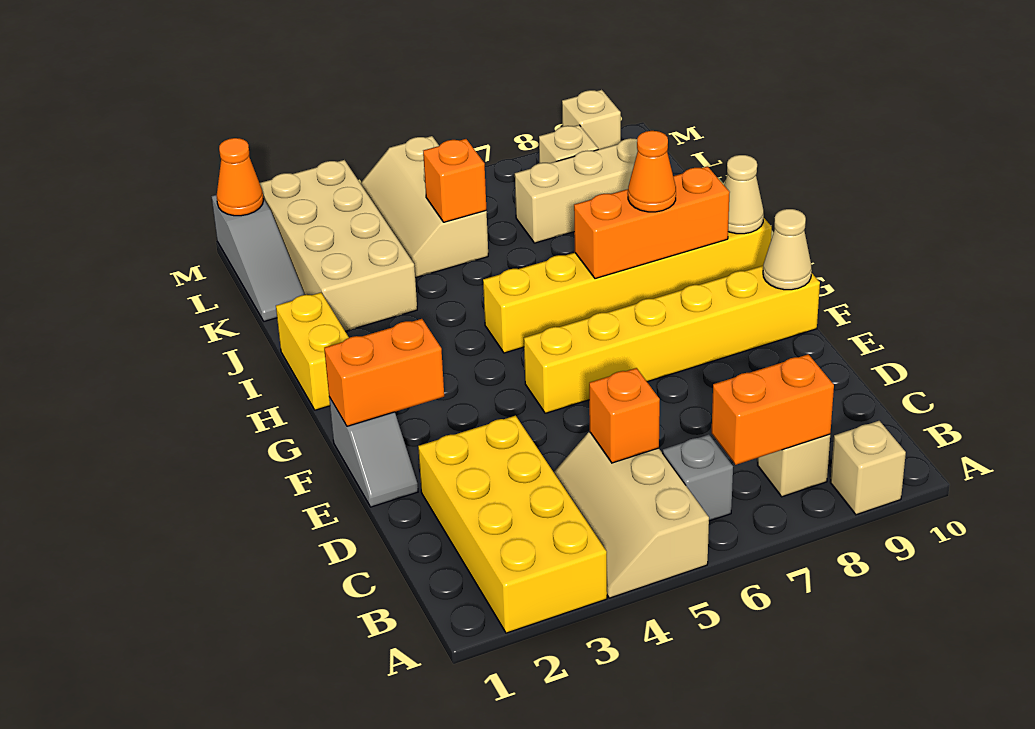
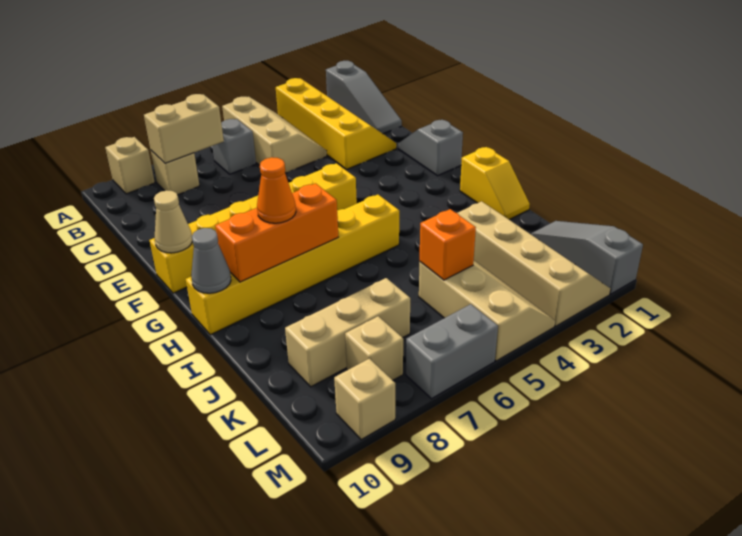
none -> grey slope A1:C1 level 1 top A
yellow brick A2:D3 level 1 -> yellow slope A2:D3 level 1 top 3
orange brick B7:B8 level 2 -> tan brick B7:B8 level 2
orange brick C5 level 2 -> none
orange brick F1:F2 level 2 -> none
yellow brick H1:I1 level 1 -> yellow slope H1:I1 level 1 top H
tan cone H10 level 2 -> grey cone H10 level 2
tan brick J2:M3 level 1 -> tan slope J2:M3 level 1 top 3
orange cone M1 level 2 -> none
none -> grey brick M6:M7 level 1

